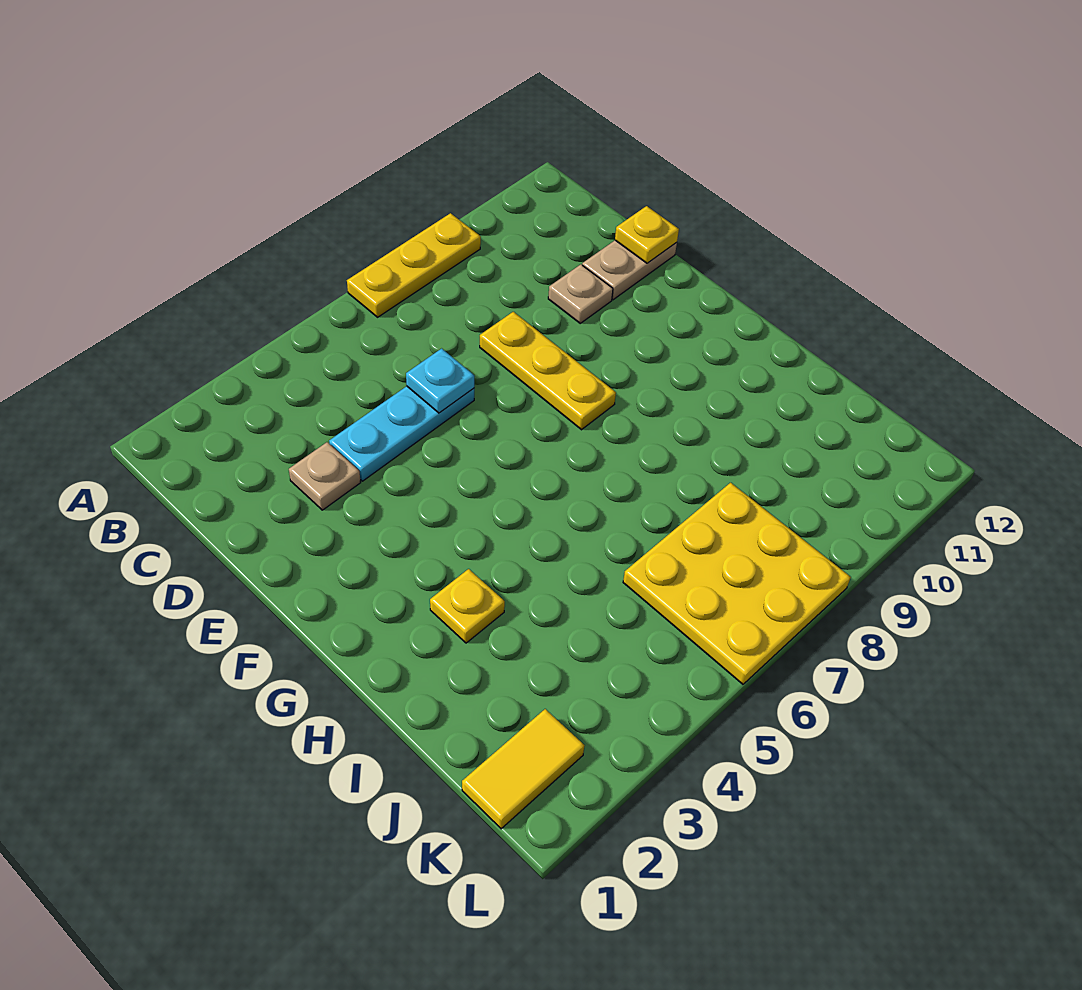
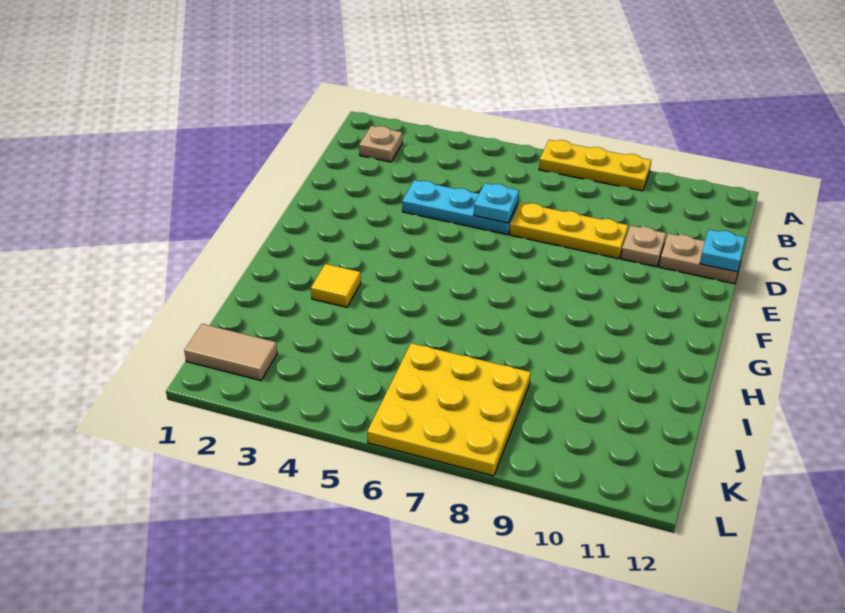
tan plate D3 level 1 -> tan plate B2 level 1
yellow plate D8:F8 level 1 -> yellow plate D7:D9 level 1
yellow plate D12 level 2 -> cyan plate D12 level 2
yellow plate H3 level 1 -> yellow tile H3 level 1
yellow tile K1:K2 level 1 -> tan tile K1:K2 level 1

